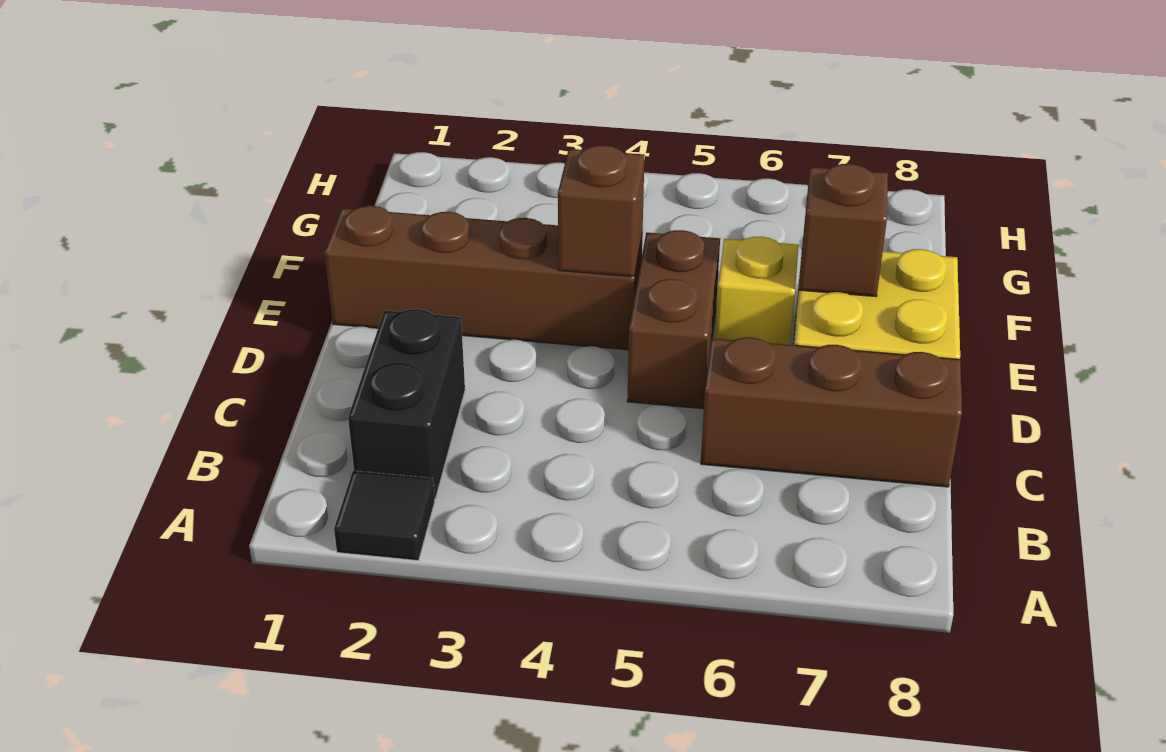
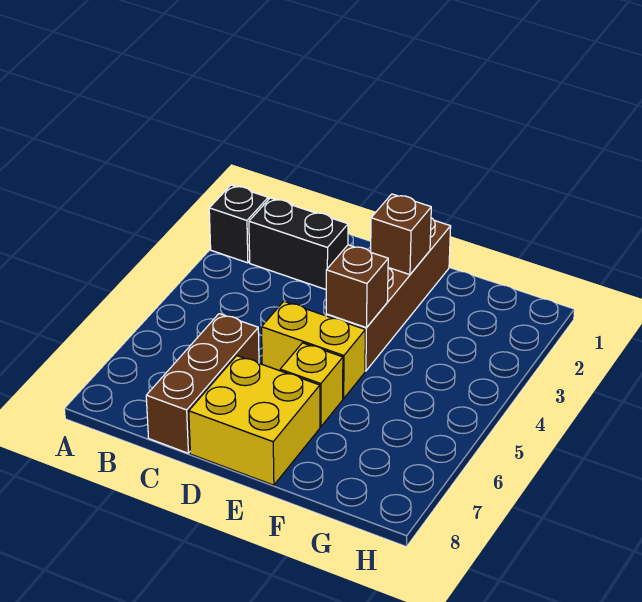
black tile A2 level 1 -> black brick A2 level 1
brown brick D5:E5 level 1 -> yellow brick D5:E5 level 1
brown brick E7 level 2 -> brown brick E2 level 2

